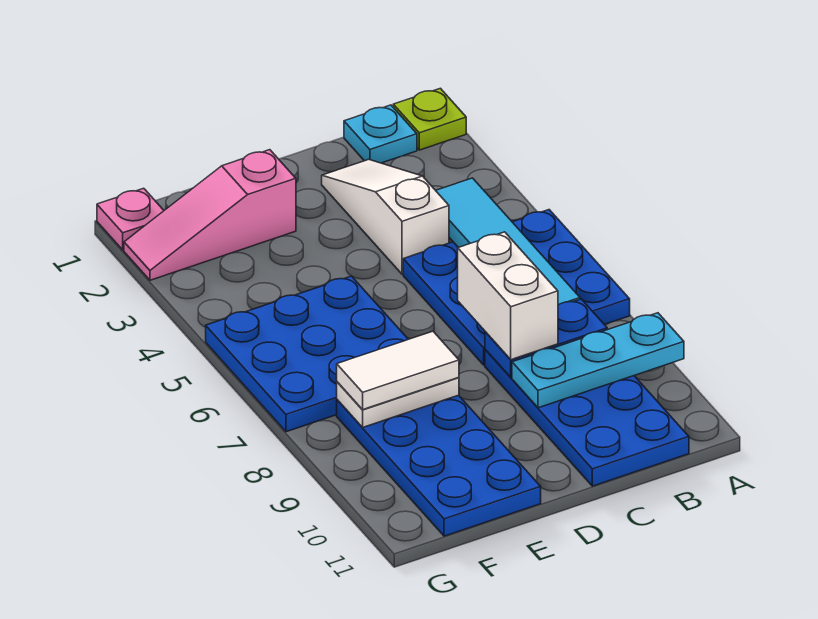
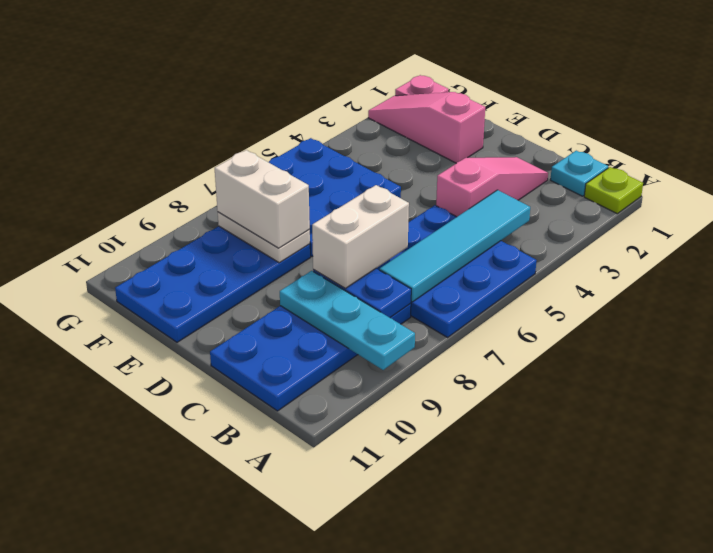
white slope C2:C4 level 1 top 4 -> pink slope C2:C4 level 1 top 4
white tile E8:F8 level 3 -> white brick E8:F8 level 3

